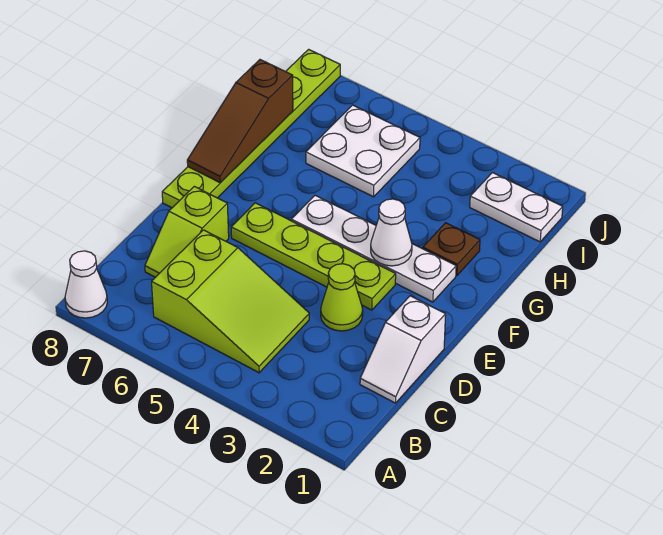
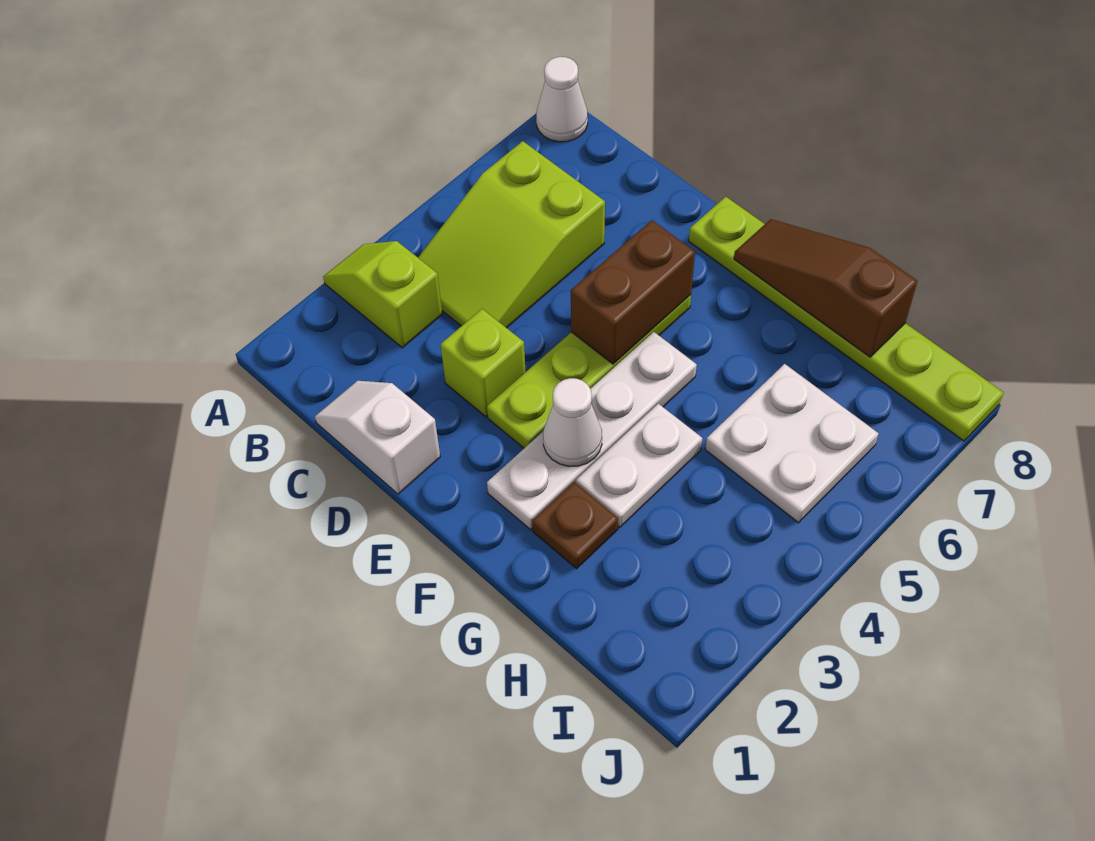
lime slope C7:D7 level 1 top D -> lime slope A3:B3 level 1 top B
lime cone D3 level 1 -> lime brick D3 level 1
none -> brown brick E5:E6 level 2
white plate I1:I2 level 1 -> white plate G3:G4 level 1

